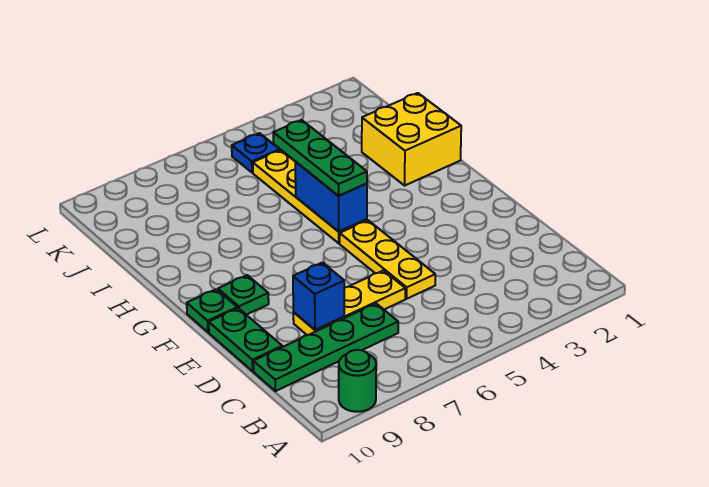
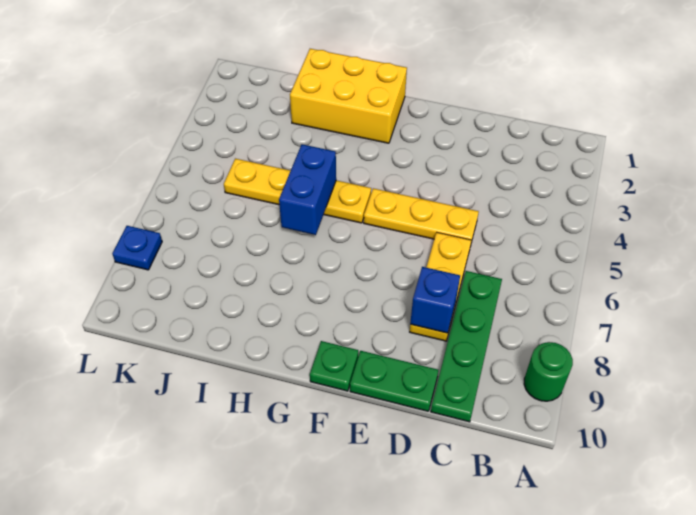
green plate F9 level 1 -> none
blue brick G5:H5 level 2 -> blue brick H5:H6 level 2
green plate G5:I5 level 3 -> none
yellow brick H1:I2 level 1 -> yellow brick G1:I2 level 1
blue plate K5 level 1 -> blue plate L8 level 1

